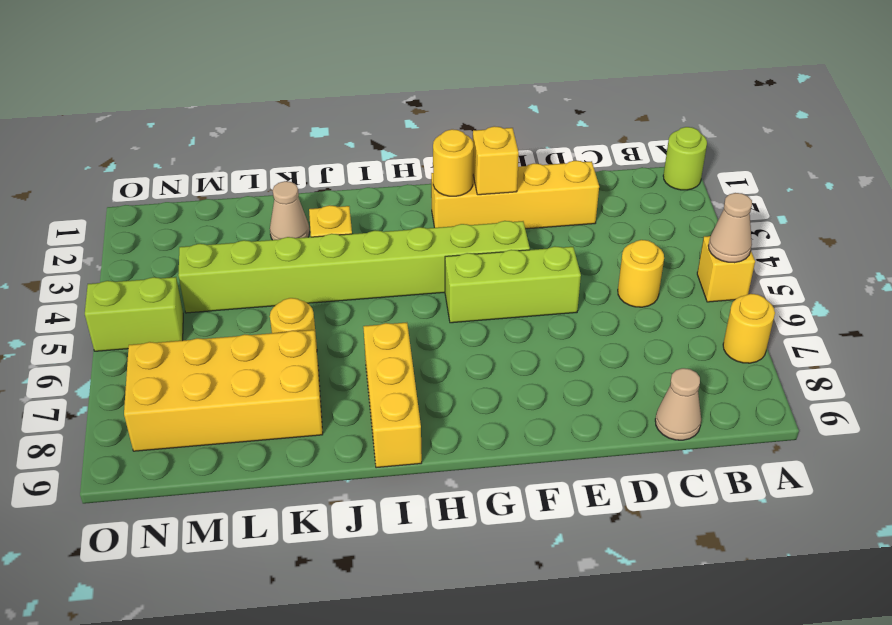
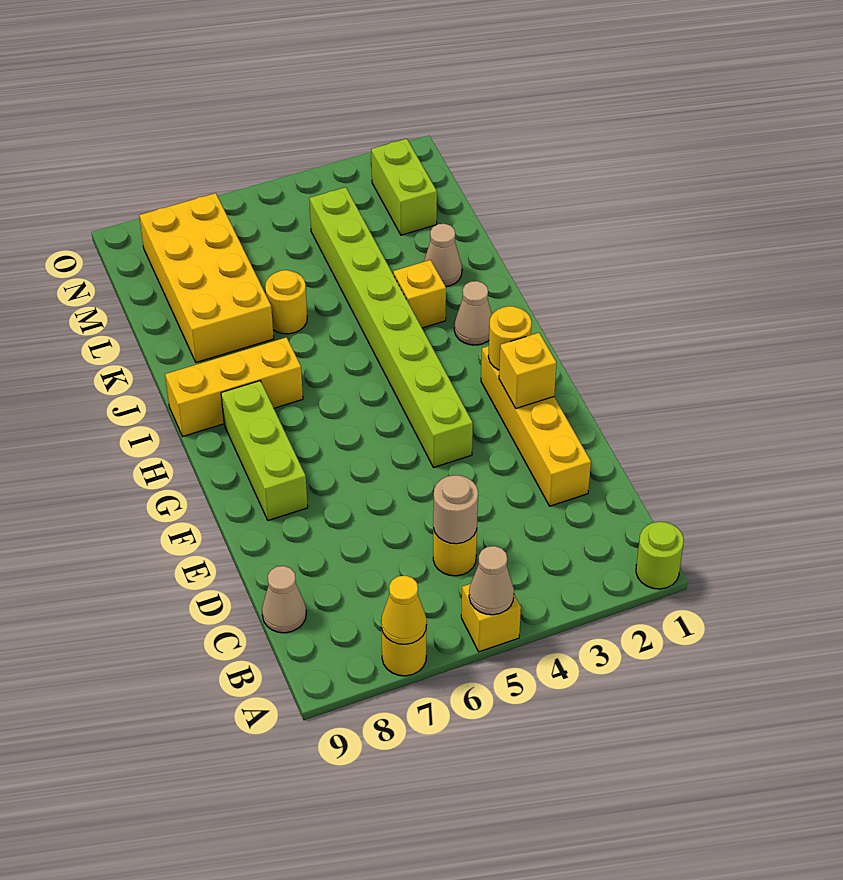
none -> yellow cone A7 level 2
none -> tan round brick C5 level 2
lime brick E5:G5 level 1 -> lime brick F8:H8 level 1
none -> tan cone I2 level 1
lime brick N5:O5 level 1 -> lime brick M2:N2 level 1

